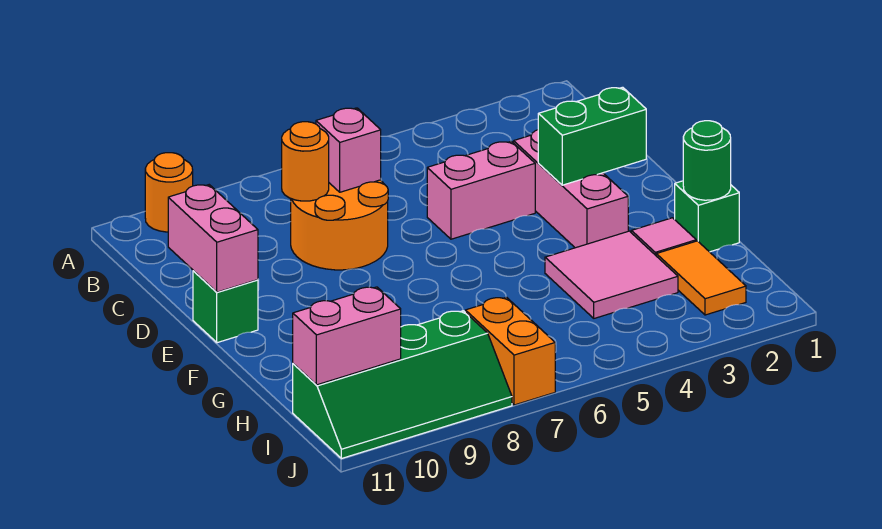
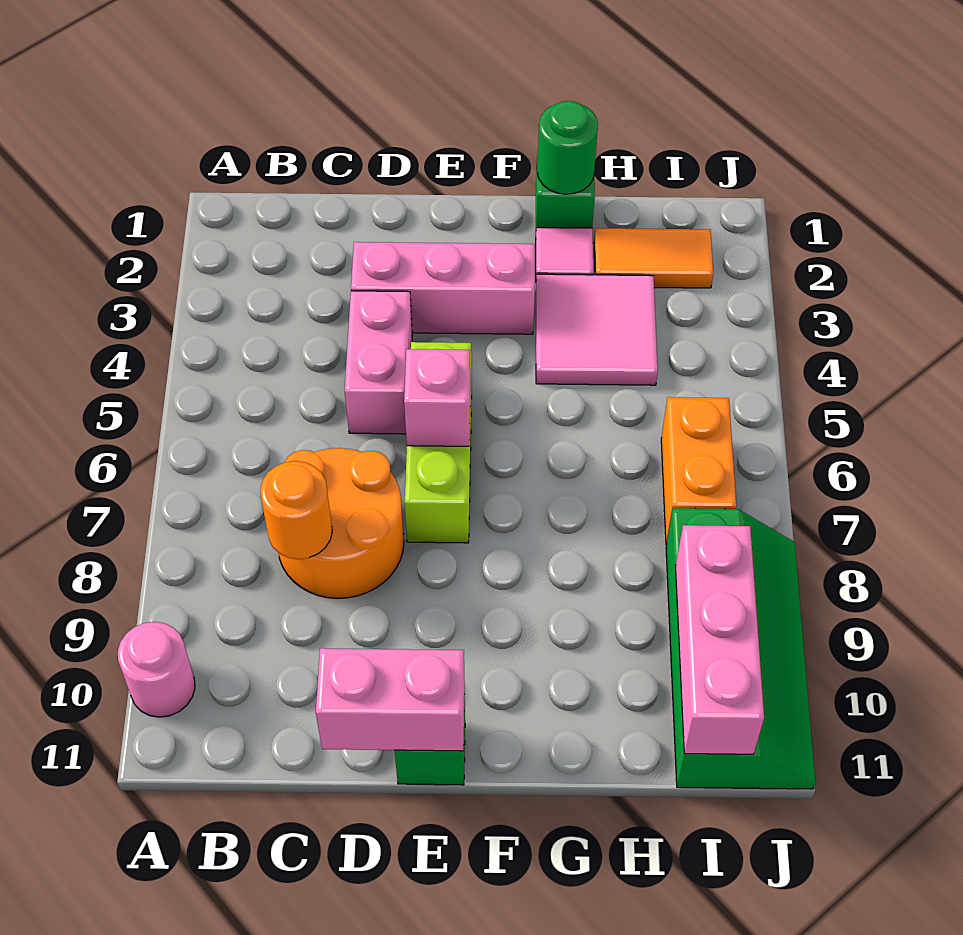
orange round brick A10 level 1 -> pink round brick A10 level 1
pink brick C7 level 2 -> pink brick E6 level 2
green brick E2:E3 level 2 -> none
none -> lime brick E5:E7 level 1
orange brick I7:J7 level 1 -> orange brick I6:I7 level 1
pink brick I10:I11 level 2 -> pink brick I9:I11 level 2

